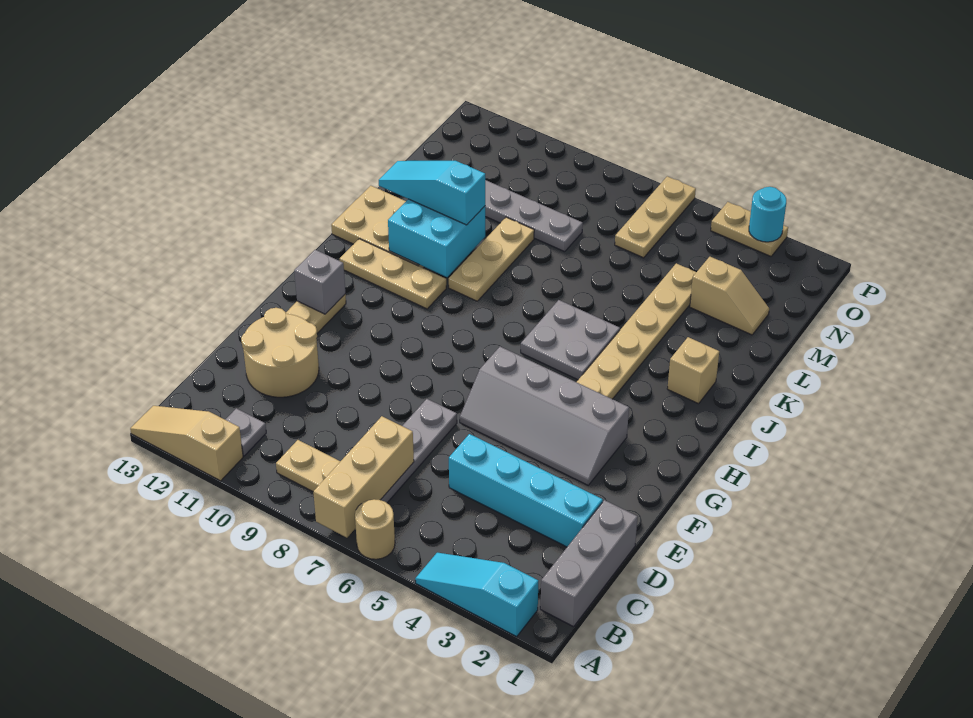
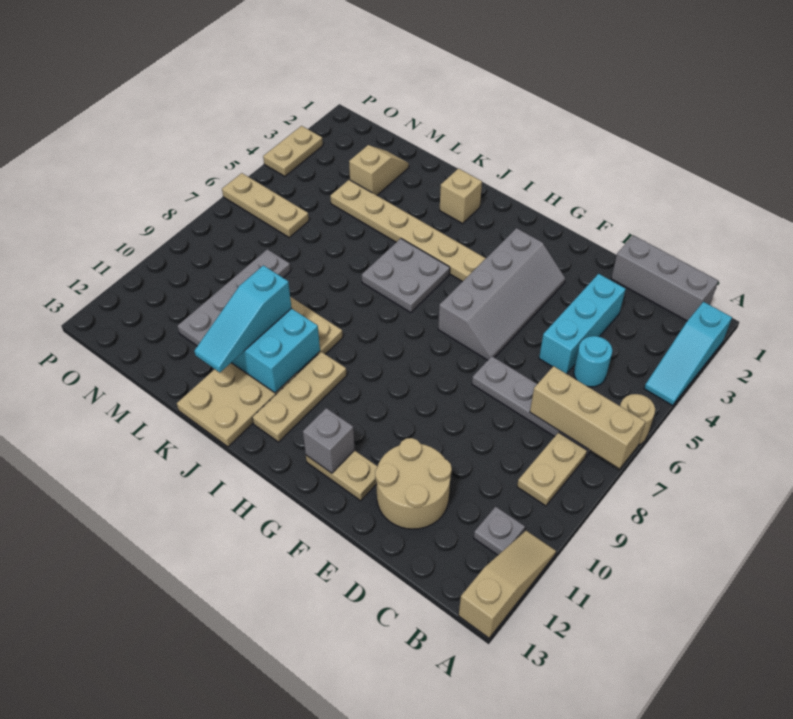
tan slope A11:A13 level 1 top 11 -> tan slope A11:A13 level 1 top 13
cyan brick D2:D5 level 1 -> cyan brick D3:D5 level 1
cyan round brick P3 level 2 -> cyan round brick C5 level 1

